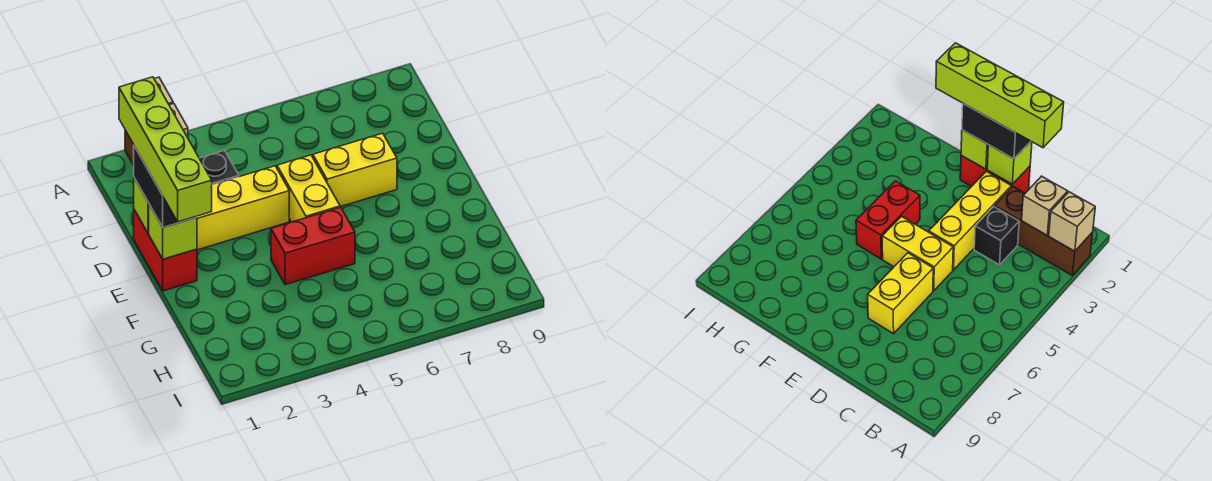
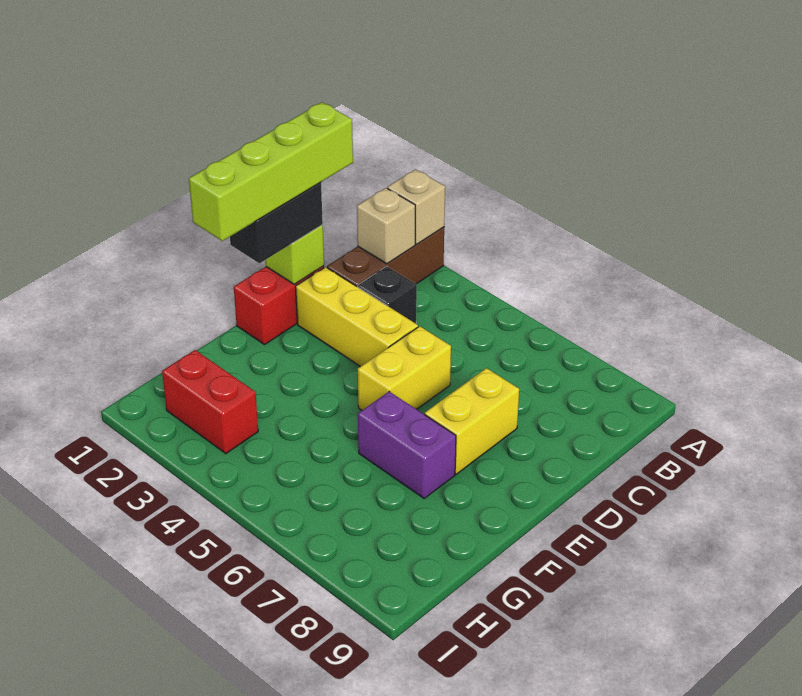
yellow brick D6:D7 level 1 -> yellow brick D7:E7 level 1
lime brick E1 level 2 -> none
red brick F4:F5 level 1 -> red brick H2:H3 level 1
none -> purple brick F6:F7 level 1

